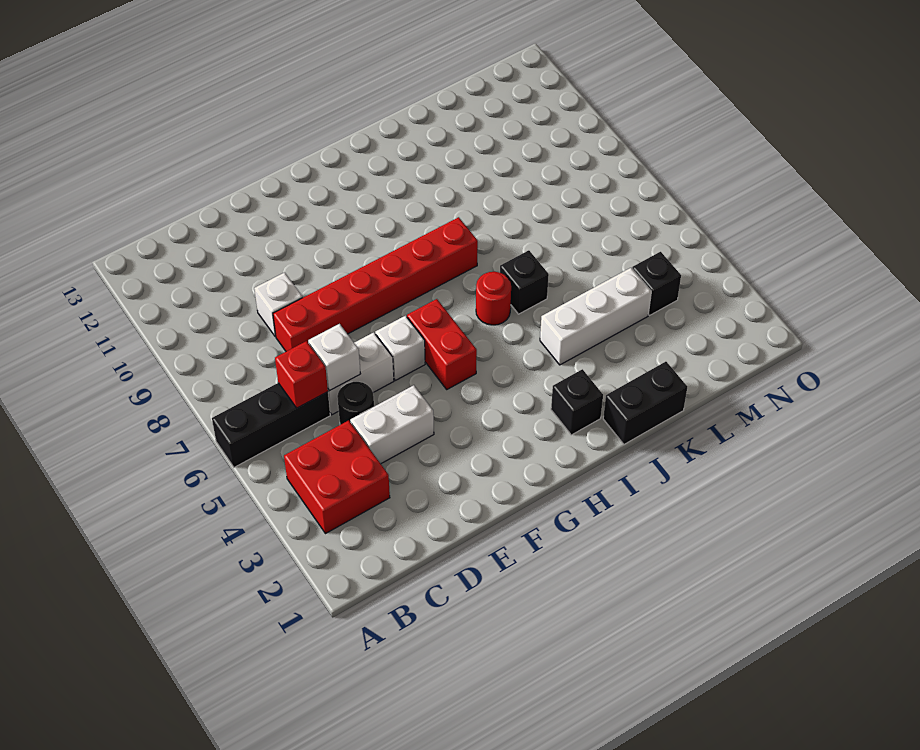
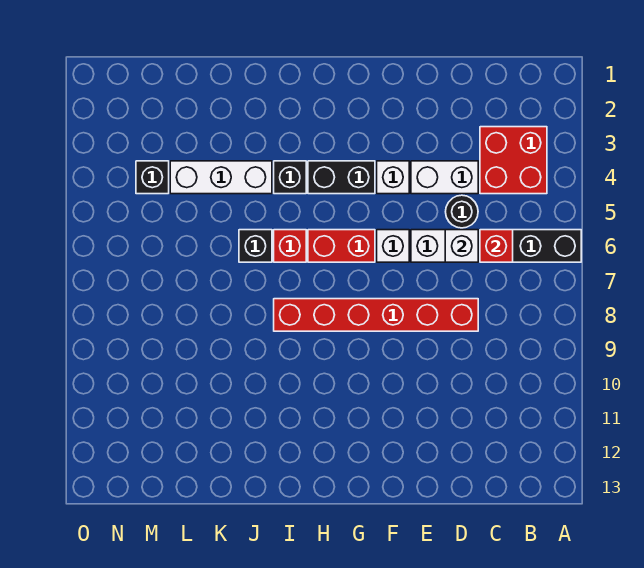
white brick D9 level 1 -> white brick F4 level 1
red brick G5:G6 level 1 -> red brick G6:H6 level 1
black brick I2 level 1 -> black brick I4 level 1
red round brick I6 level 1 -> red brick I6 level 1
black brick J1:K1 level 1 -> black brick G4:H4 level 1

